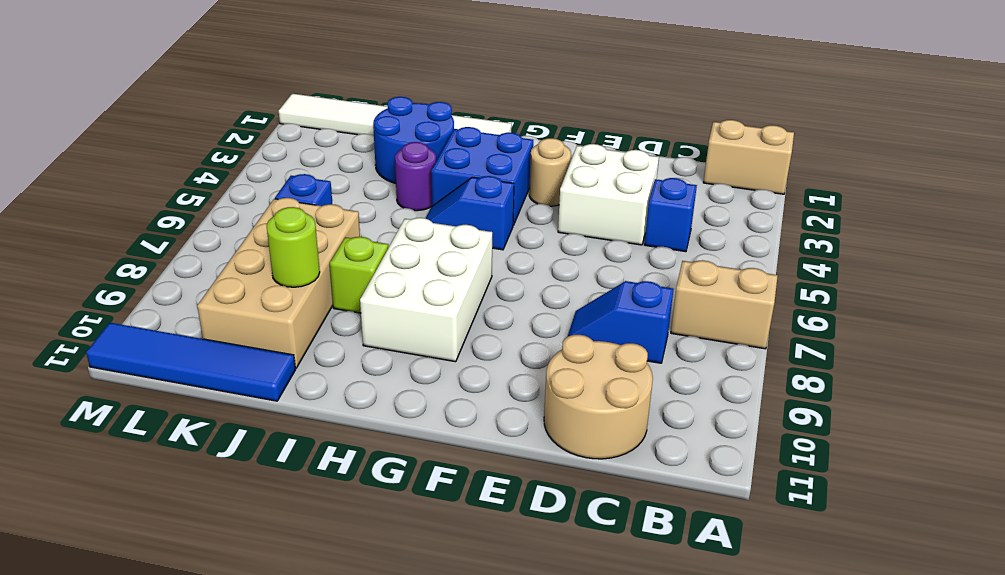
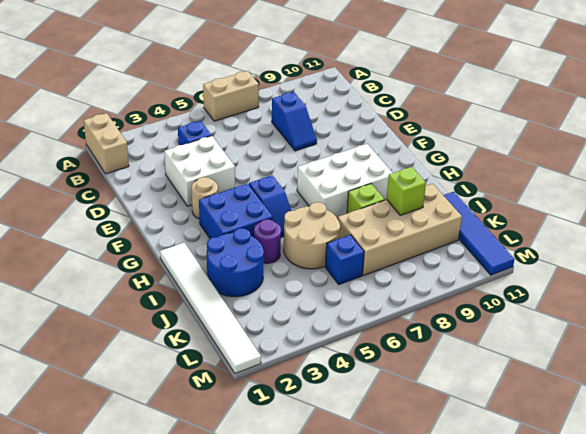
tan brick A7:B7 level 1 -> tan brick A6:A7 level 1
tan round brick C10:D11 level 1 -> tan round brick I5:J6 level 1
lime round brick J9 level 2 -> lime brick J9 level 2

